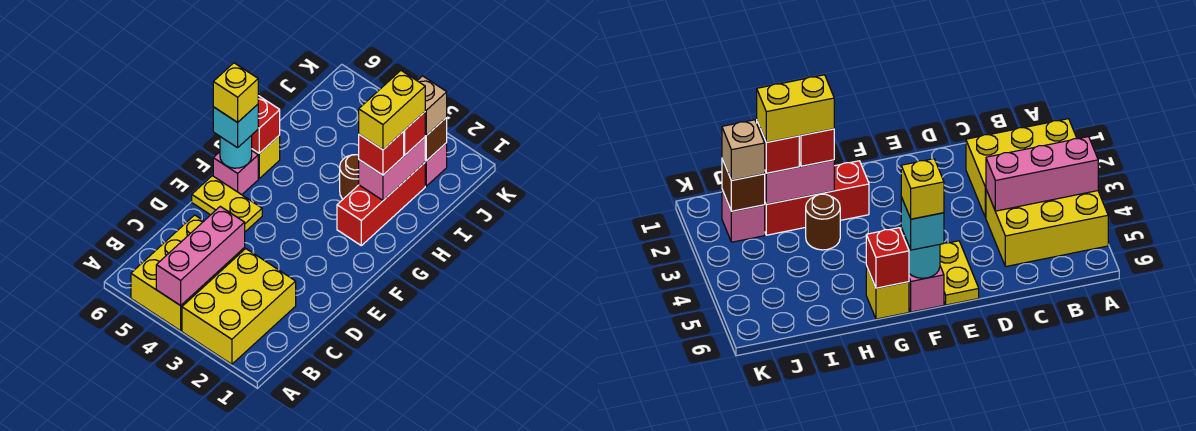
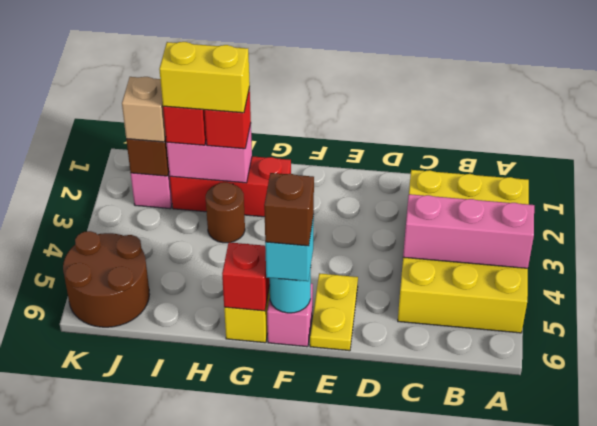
yellow brick F6 level 4 -> brown brick F6 level 4
none -> brown round brick J5:K6 level 1

